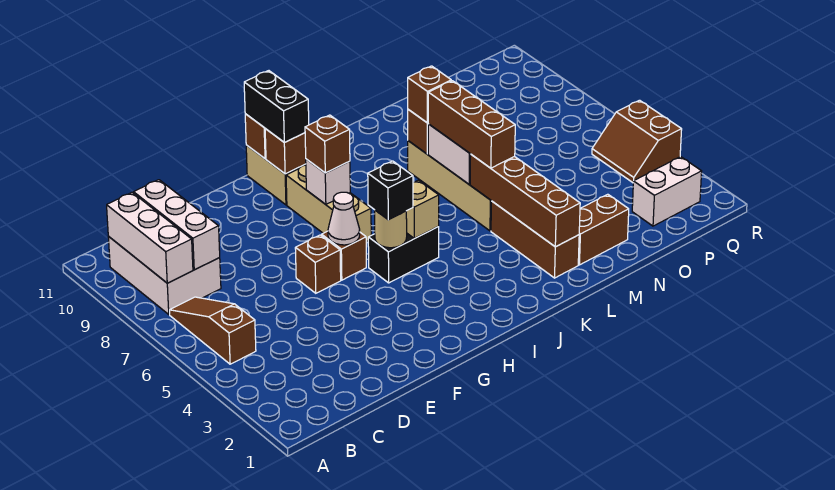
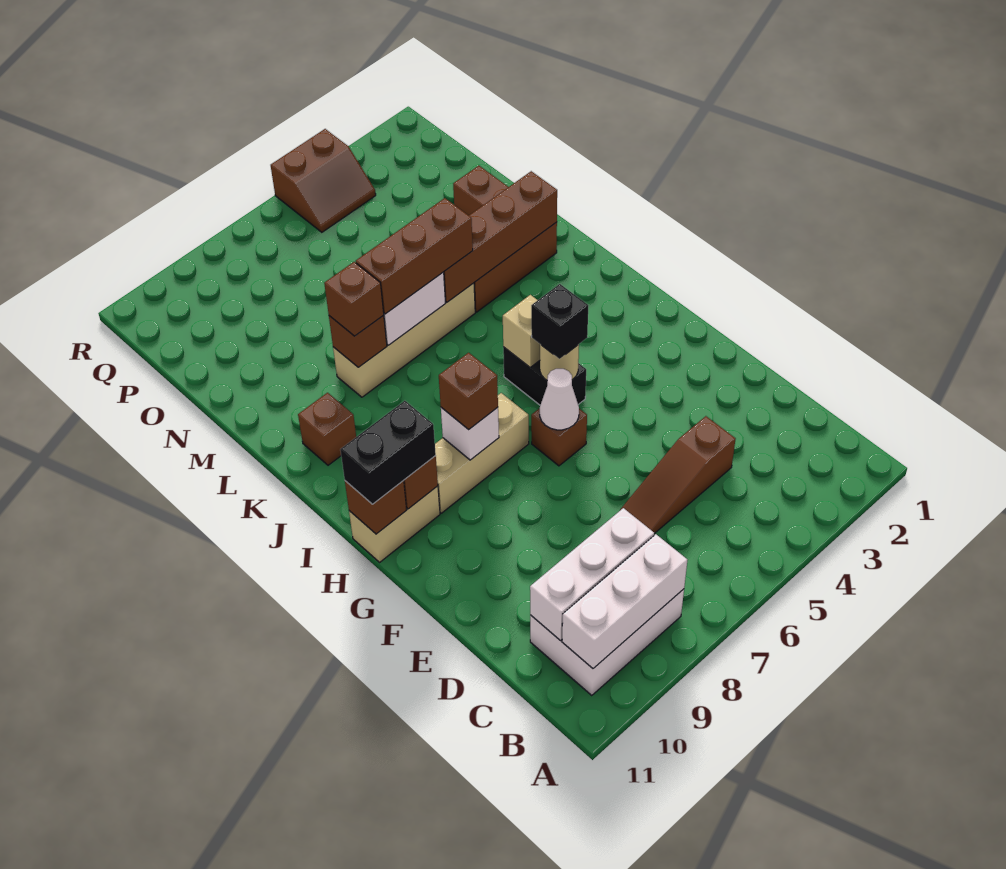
brown slope B5:B7 level 1 top 5 -> brown slope D4:D6 level 1 top 4
brown brick F6 level 1 -> brown brick K10 level 1
white brick P2:Q2 level 1 -> none

